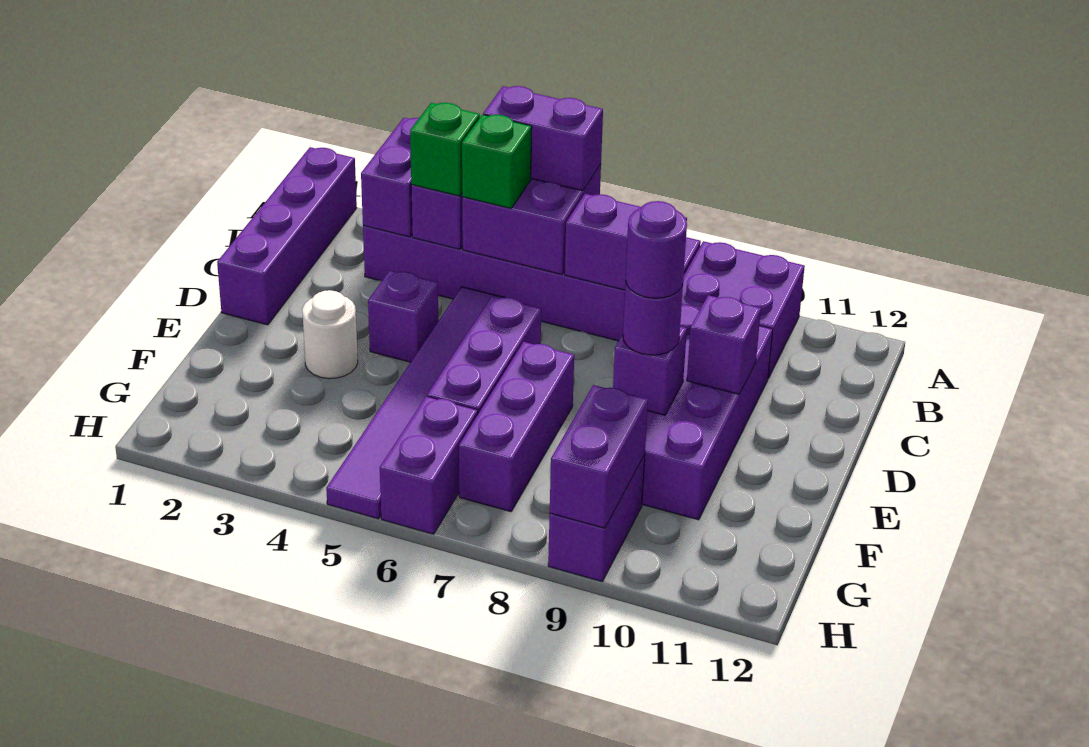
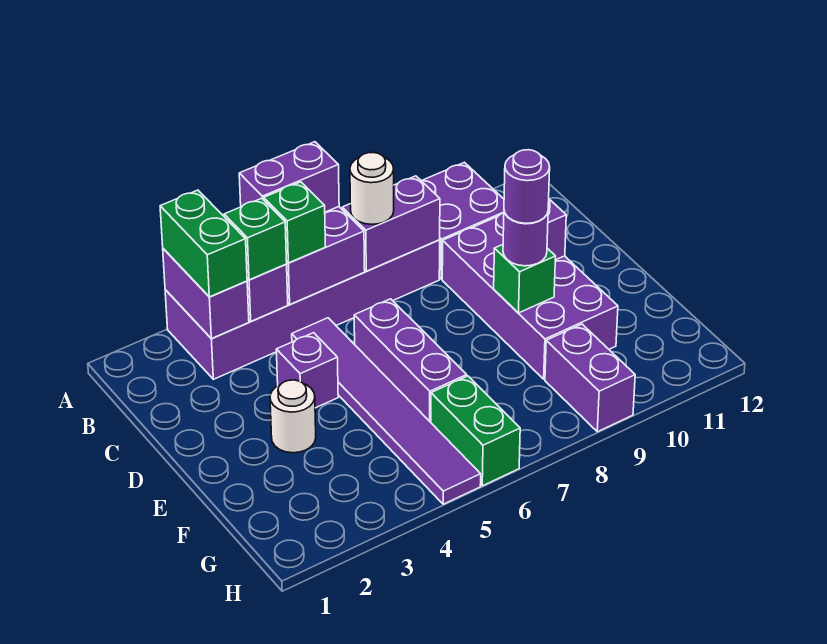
purple brick A1:D1 level 1 -> none
none -> green brick A3:B3 level 3
none -> white round brick B7 level 3
purple brick E7:G7 level 1 -> none
purple brick E9 level 2 -> green brick E9 level 2
purple brick G6:H6 level 1 -> green brick G6:H6 level 1
purple brick G9:H9 level 2 -> none

